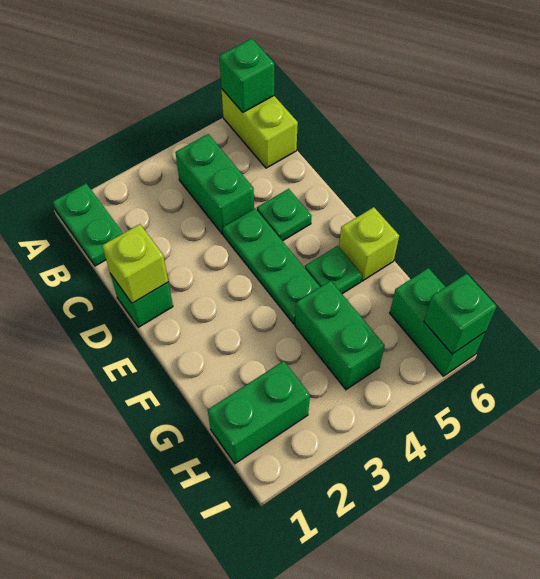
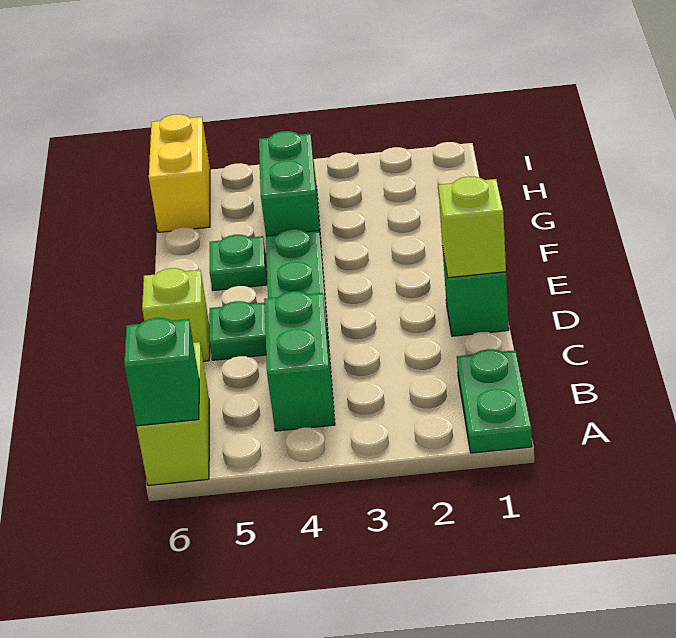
lime brick F6 level 1 -> lime brick D6 level 1
green brick H1:H2 level 1 -> none
green brick H6:I6 level 1 -> yellow brick H6:I6 level 1
green brick I6 level 2 -> none

